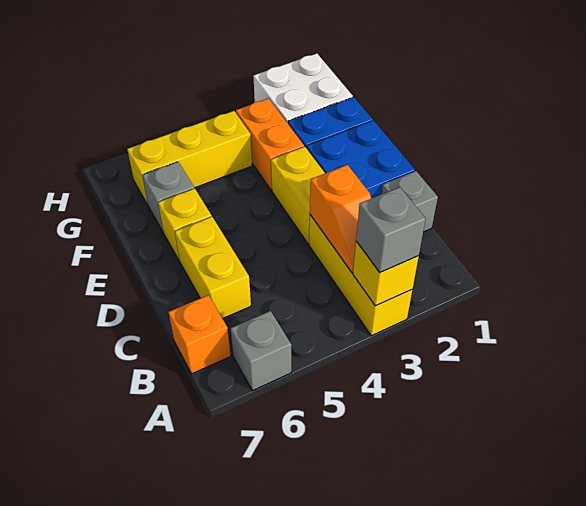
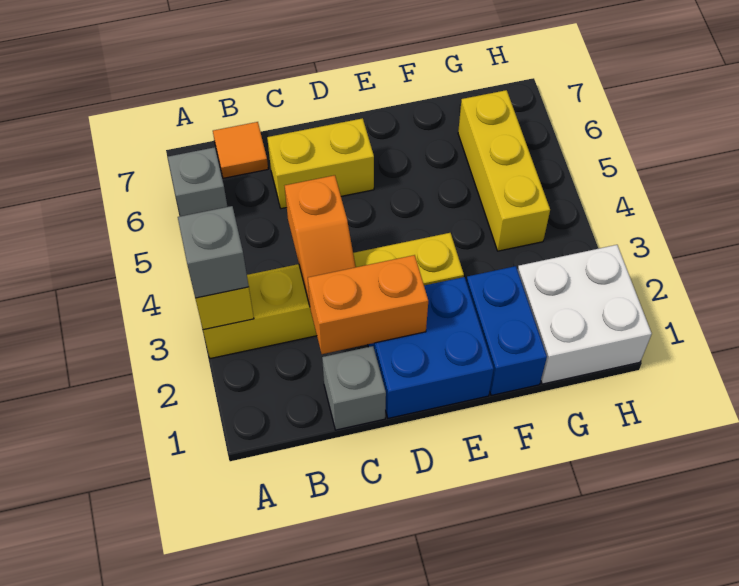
orange slope B3:C3 level 2 top C -> orange slope C3:C4 level 2 top 4
orange brick B7 level 1 -> orange tile B7 level 1
yellow brick E6 level 1 -> none
orange brick F3:G3 level 1 -> orange brick C2:D2 level 2
grey brick F6 level 1 -> none

